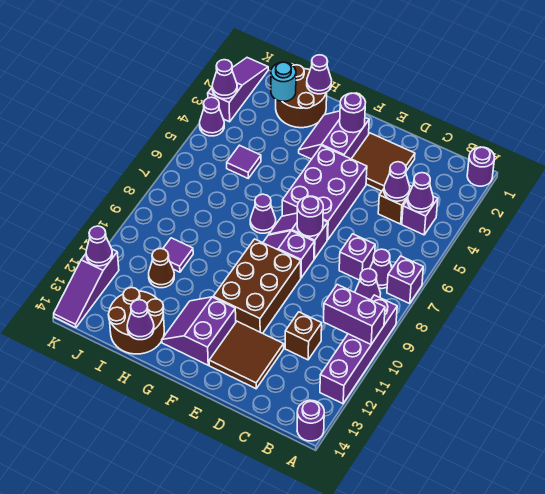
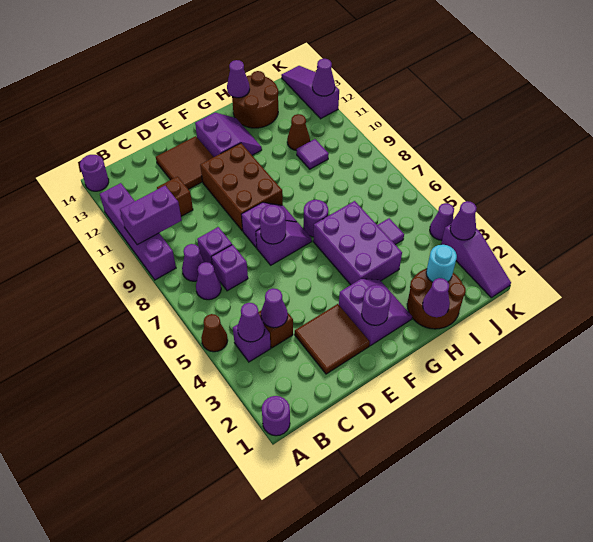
none -> brown cone A5 level 1
purple brick A7 level 1 -> purple brick C8 level 1
purple brick E4:F6 level 1 -> purple brick G4:H6 level 1
purple cone G7 level 1 -> purple round brick G7 level 1

